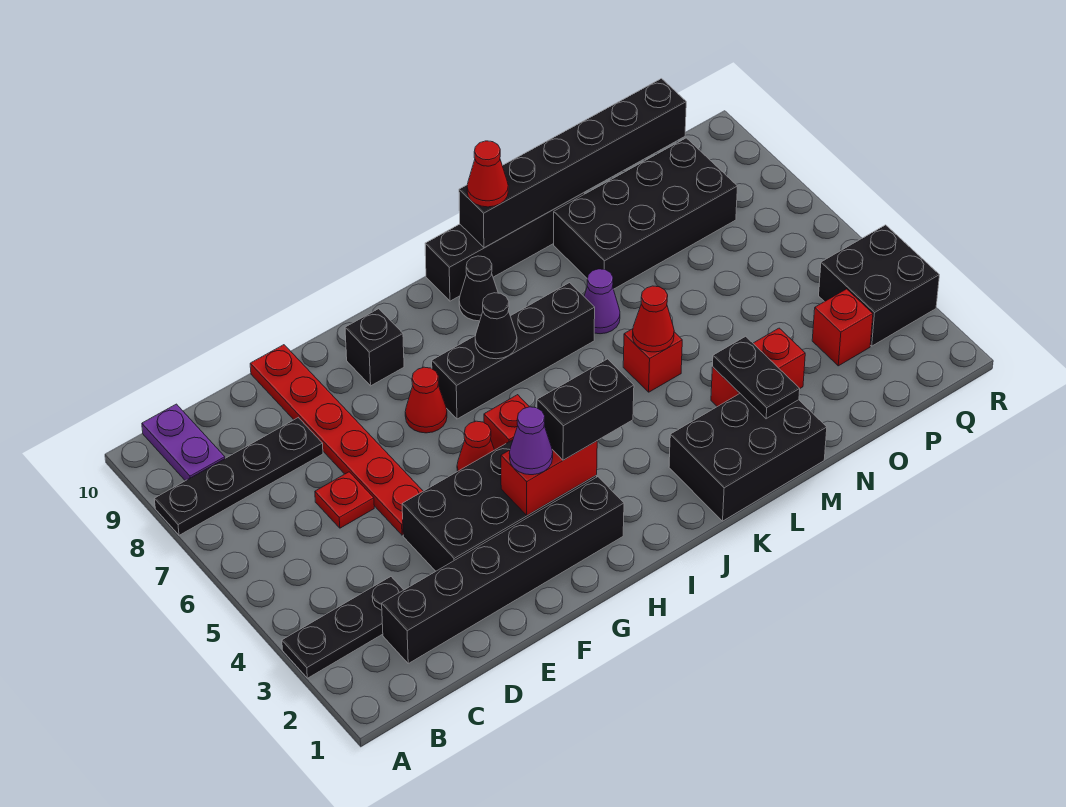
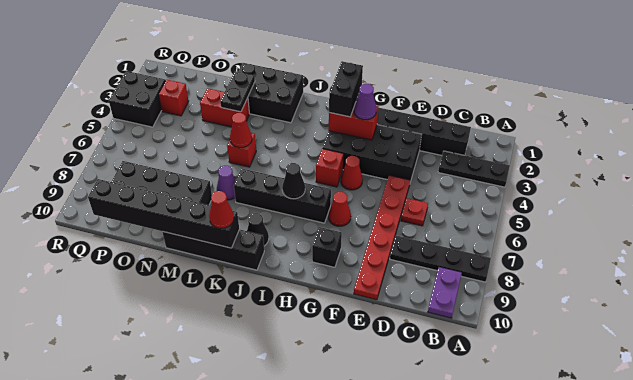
black brick H3:I3 level 3 -> black brick H2:H3 level 3

